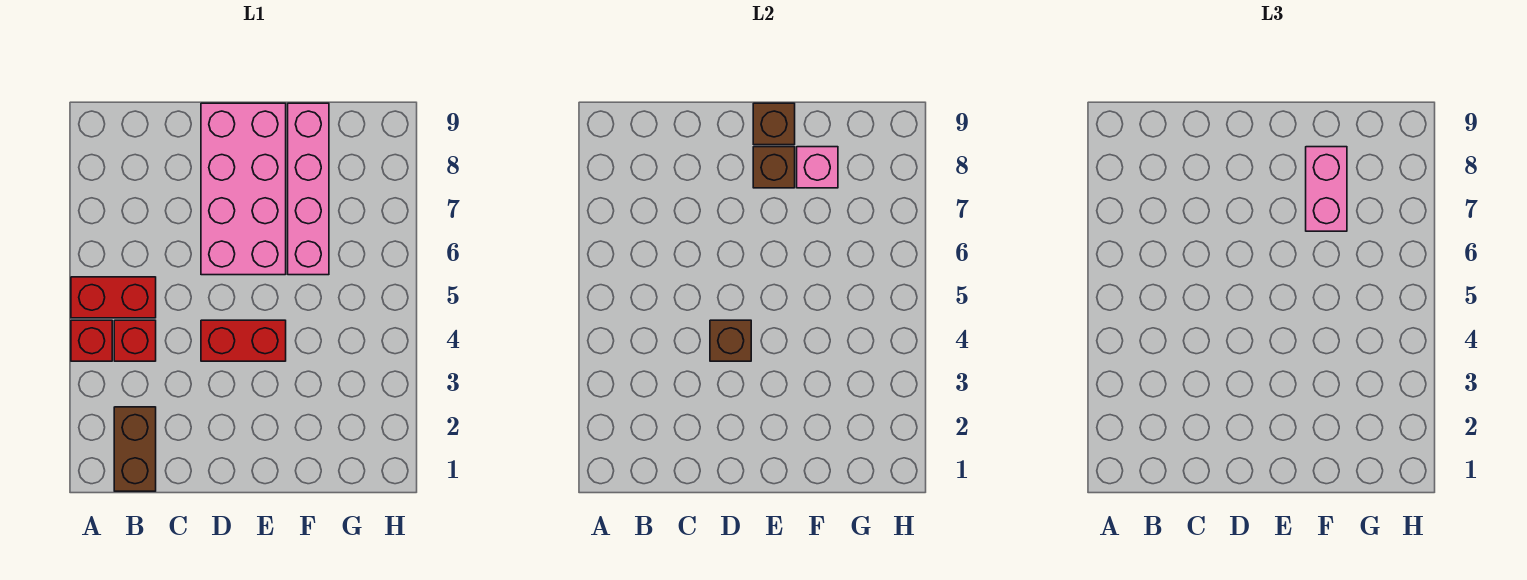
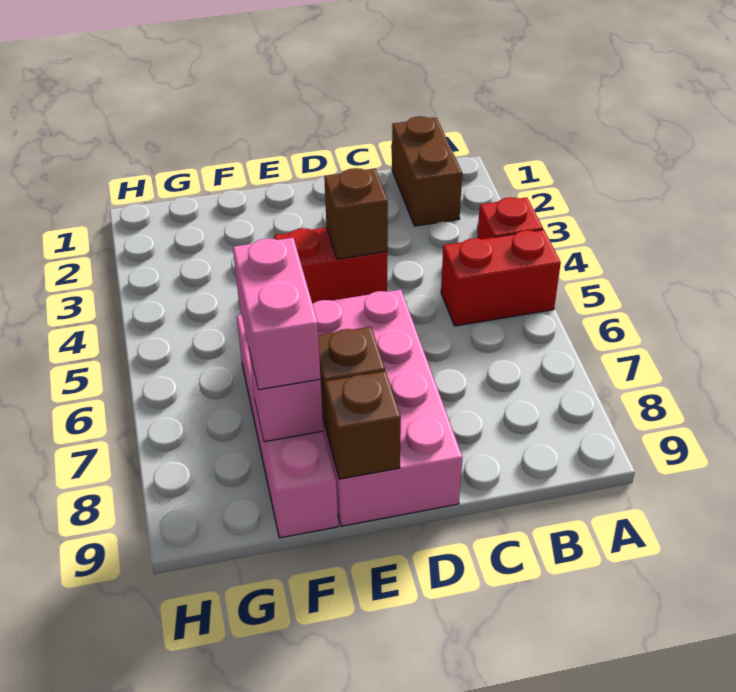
red brick B4 level 1 -> none

